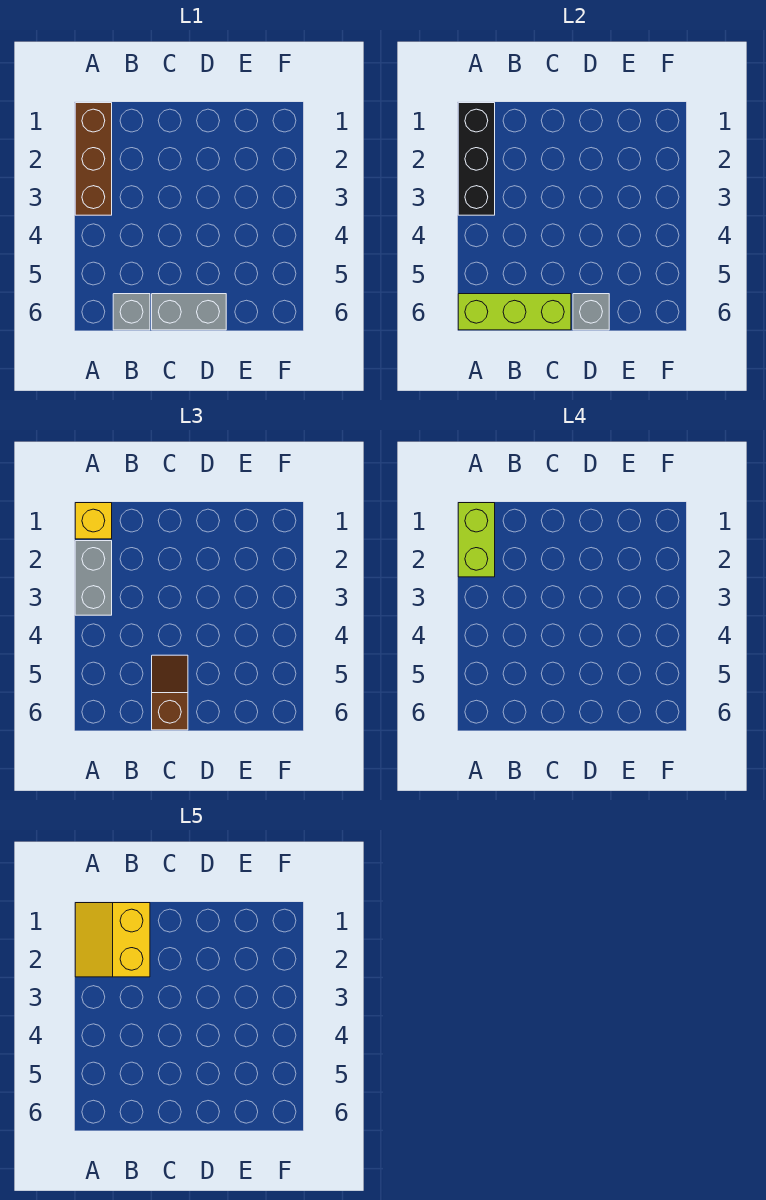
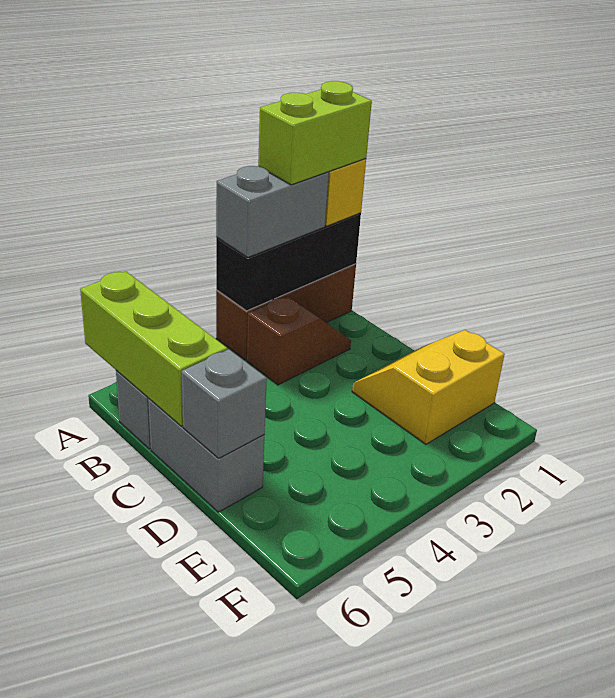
yellow slope A1:B2 level 5 top B -> yellow slope D1:E2 level 1 top E
brown slope C5:C6 level 3 top 6 -> brown slope B2:B3 level 1 top 3

